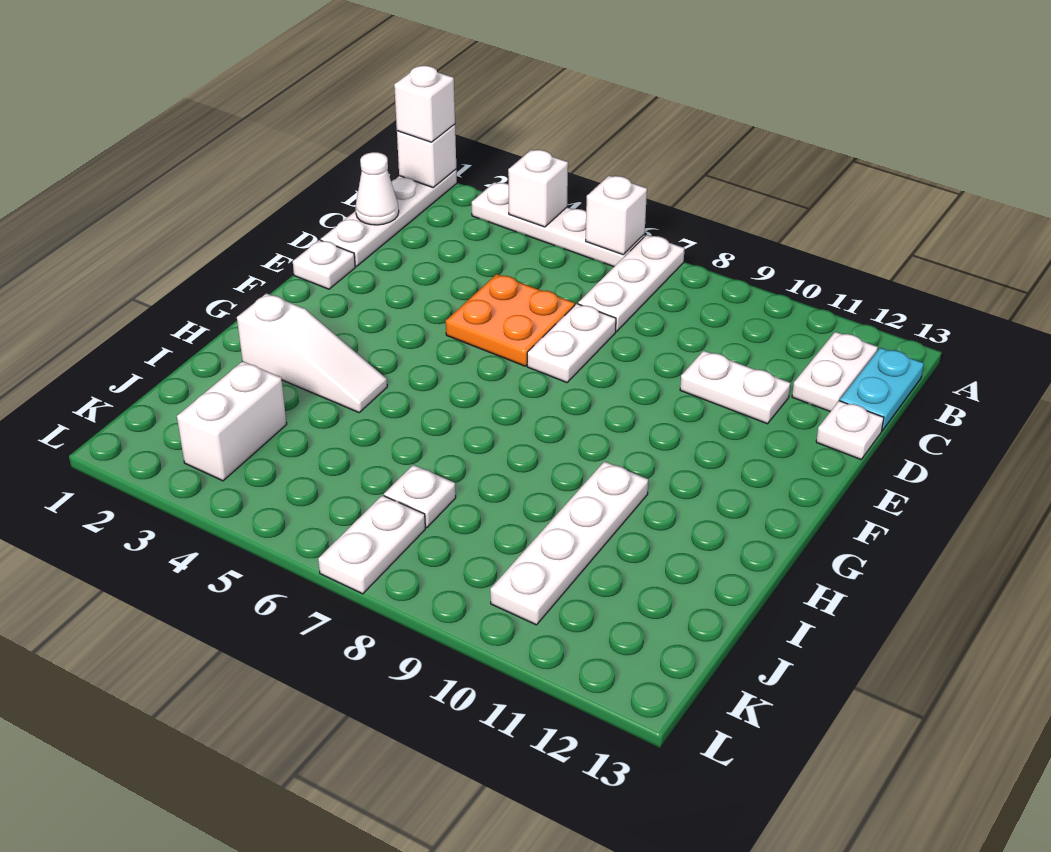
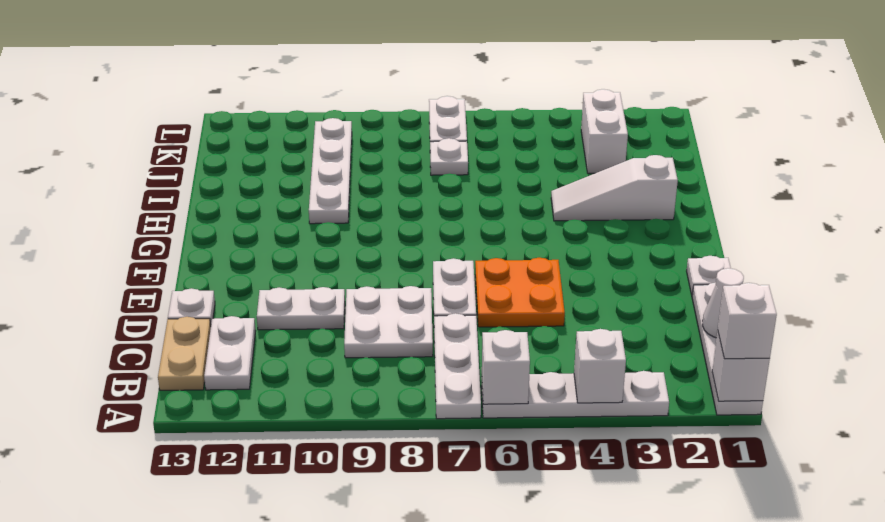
cyan plate B13:C13 level 1 -> tan plate B13:C13 level 1
none -> white plate C8:D9 level 1

